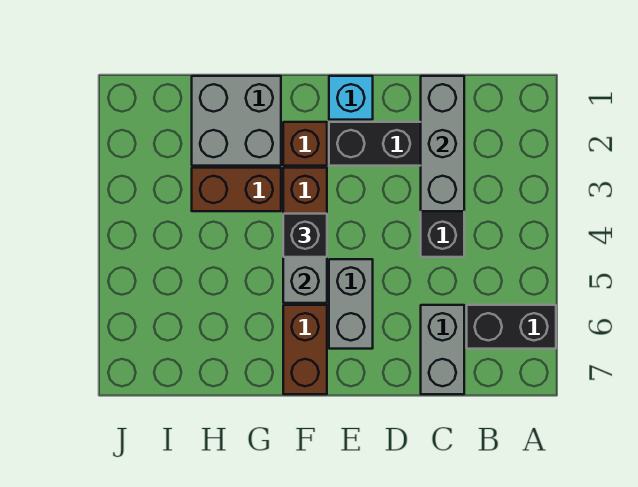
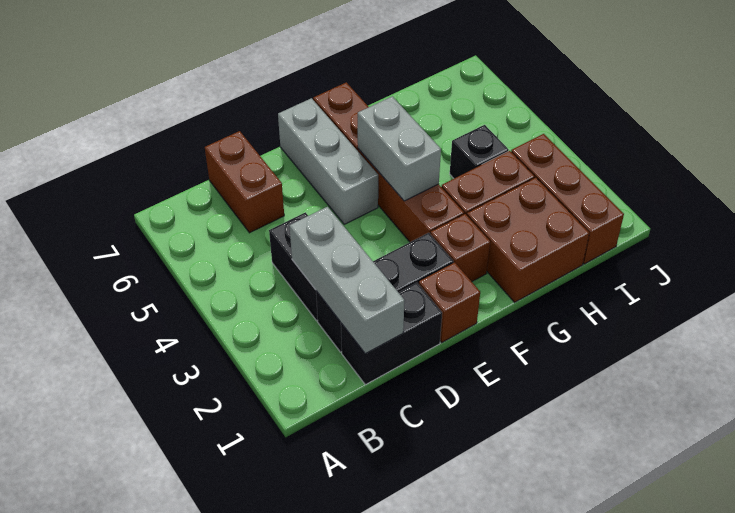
black brick A6:B6 level 1 -> black brick C1:D1 level 1
grey brick C6:C7 level 1 -> brown brick C6:C7 level 1
cyan brick E1 level 1 -> brown brick E1 level 1
grey brick E5:E6 level 1 -> grey brick E5:E7 level 1
black brick F4 level 3 -> black brick H4 level 1
grey brick G1:H2 level 1 -> brown brick G1:H2 level 1
none -> brown brick I1:I3 level 1

